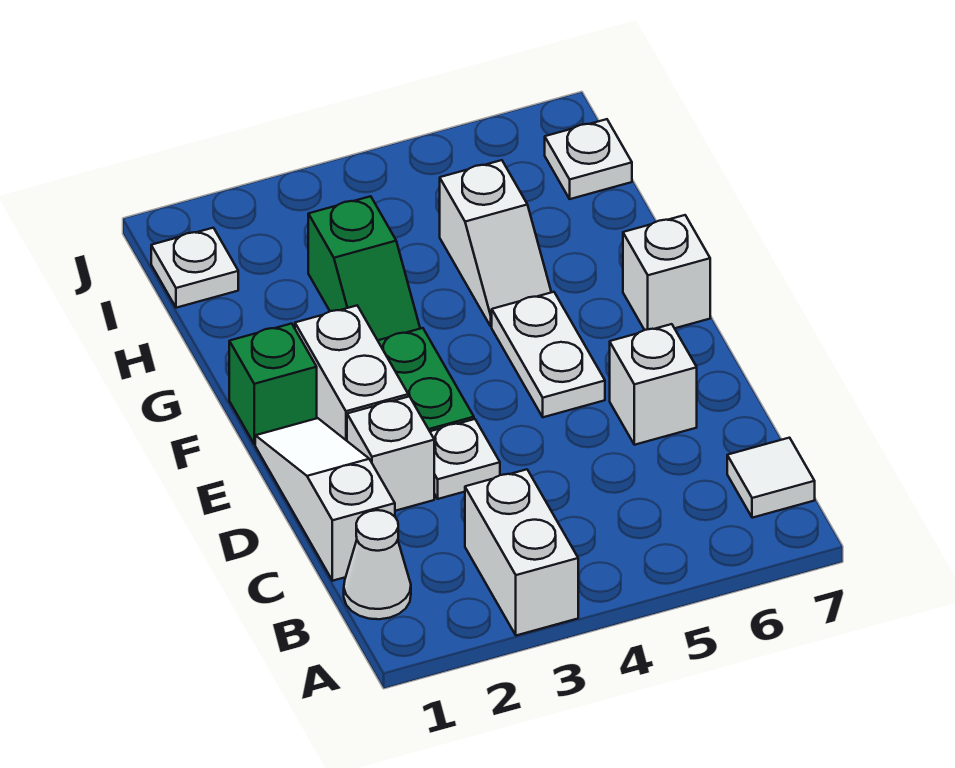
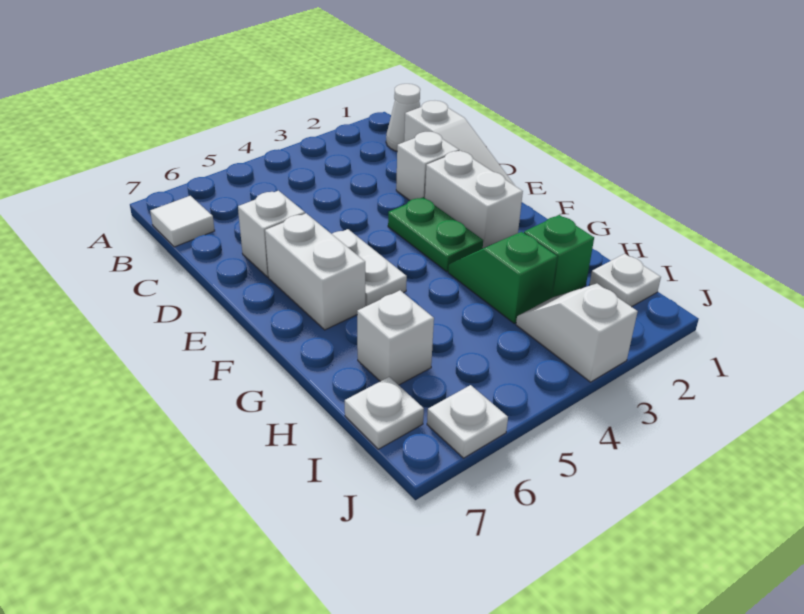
white brick A3:B3 level 1 -> white brick E6:F6 level 1
white plate D3 level 1 -> white plate J6 level 1
green brick F1 level 1 -> green brick H2 level 1
white brick F7 level 1 -> white brick H6 level 1
white slope G5:H5 level 1 top H -> white slope I3:J3 level 1 top J

